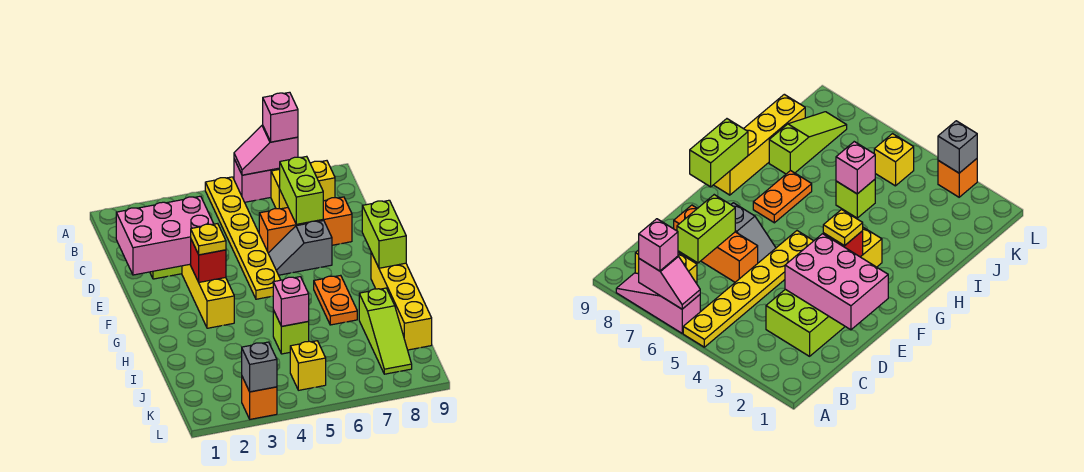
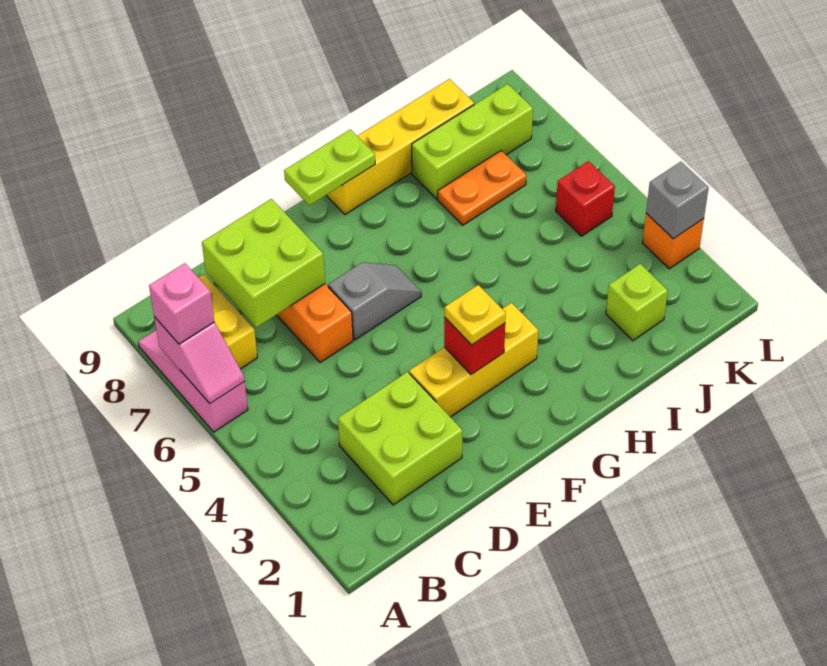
yellow plate A5:F5 level 1 -> none
lime brick C7:D7 level 2 -> lime brick C7:D8 level 2
pink brick D1:E3 level 2 -> none
grey slope E6:E7 level 1 top 7 -> grey slope E6:F6 level 1 top E
lime brick F9:G9 level 2 -> lime plate F9:G9 level 2
orange plate G7:H7 level 1 -> orange plate I7:J7 level 1
lime brick I5 level 1 -> lime brick J2 level 1
pink brick I5 level 2 -> none
lime slope I8:K8 level 1 top I -> lime brick I8:K8 level 1
yellow brick K5 level 1 -> red brick K5 level 1

